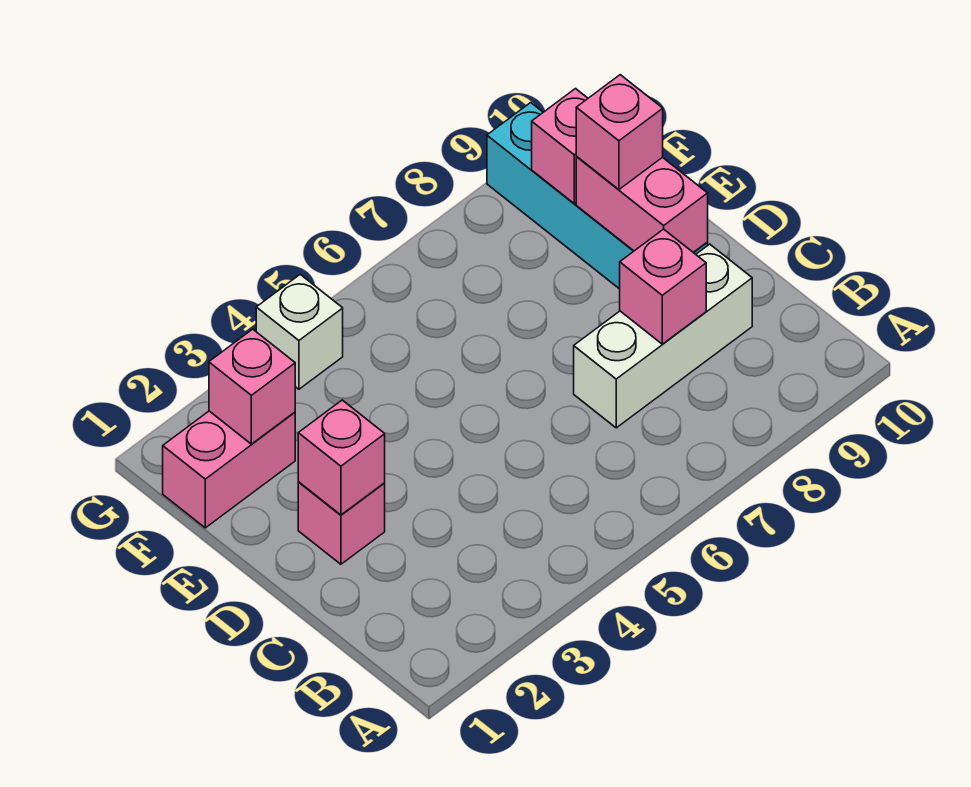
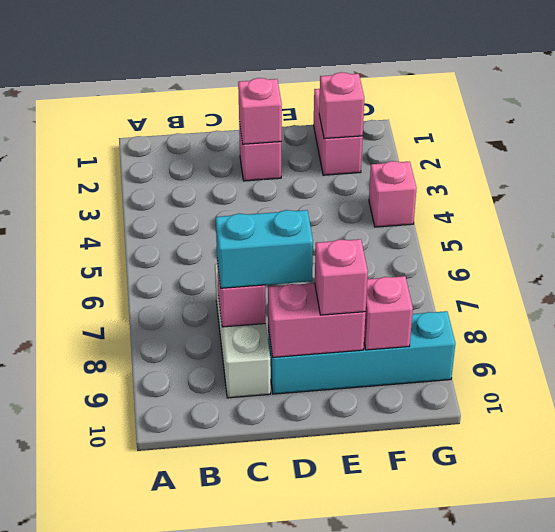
none -> cyan brick C8:D8 level 3
white brick G4 level 1 -> pink brick G4 level 1

